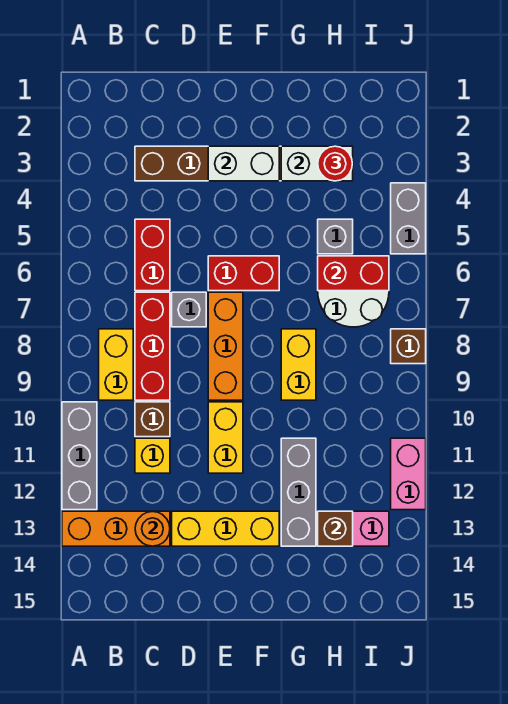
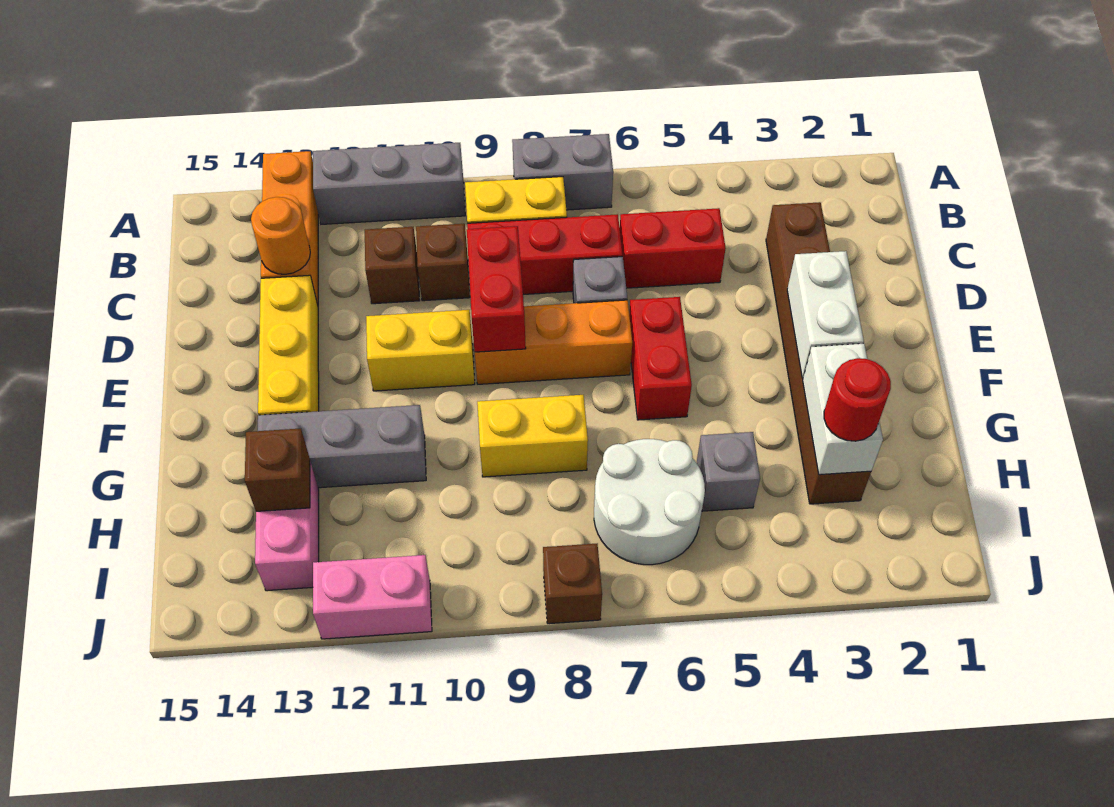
yellow brick C11 level 1 -> brown brick C11 level 1
red brick H6:I6 level 2 -> red brick D9:E9 level 2
grey brick J4:J5 level 1 -> grey brick A7:A8 level 1

